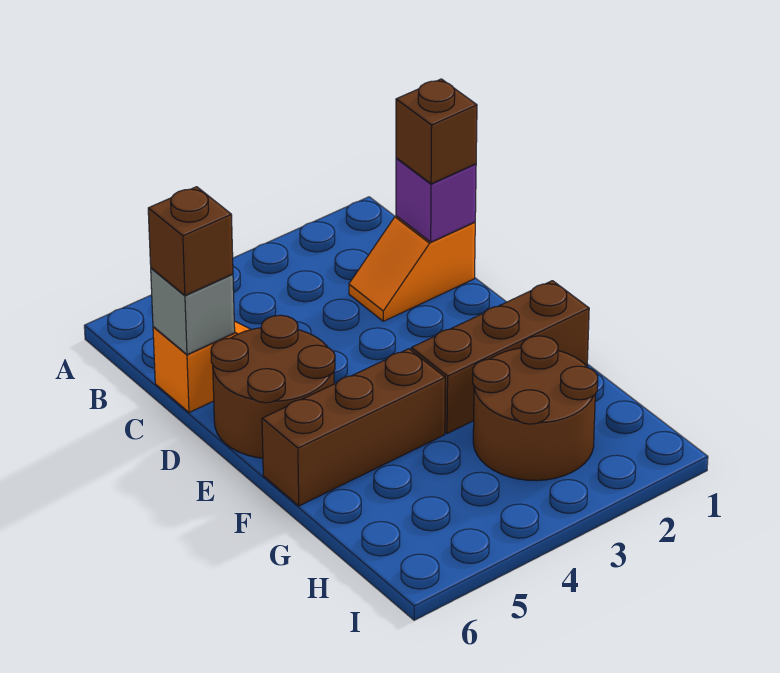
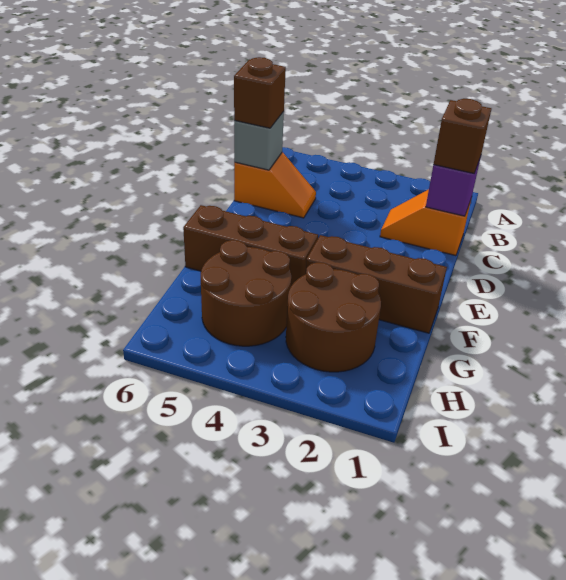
brown round brick D5:E6 level 1 -> brown round brick G4:H5 level 1

